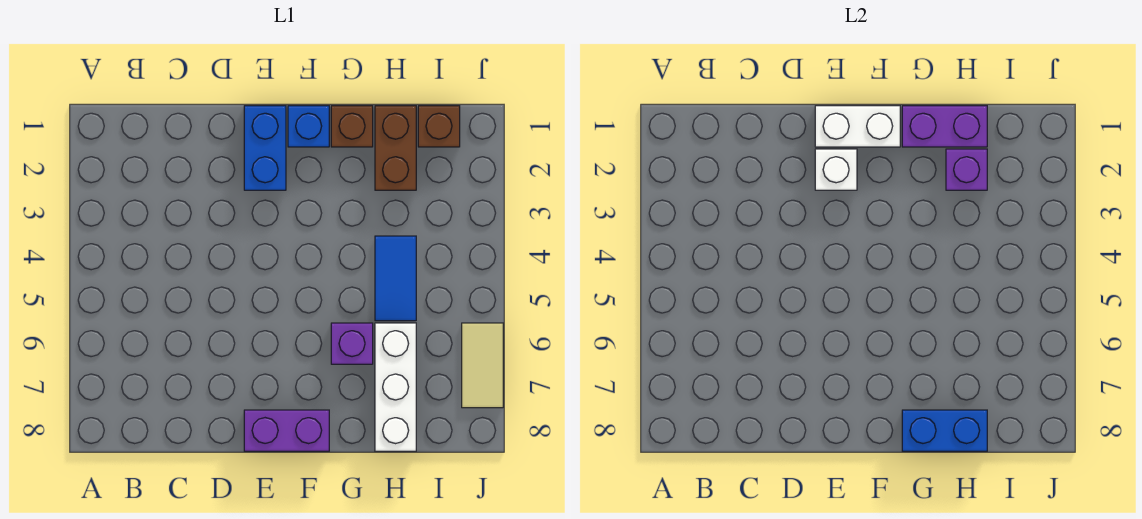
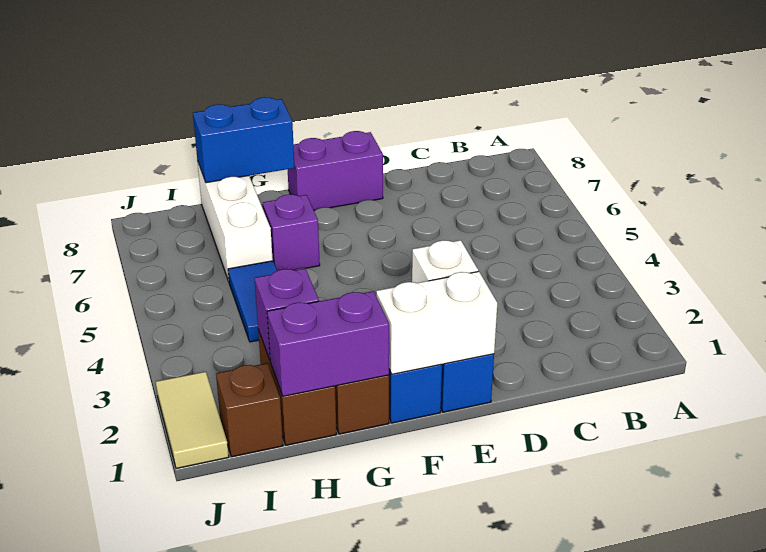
tan tile J6:J7 level 1 -> tan tile J1:J2 level 1

